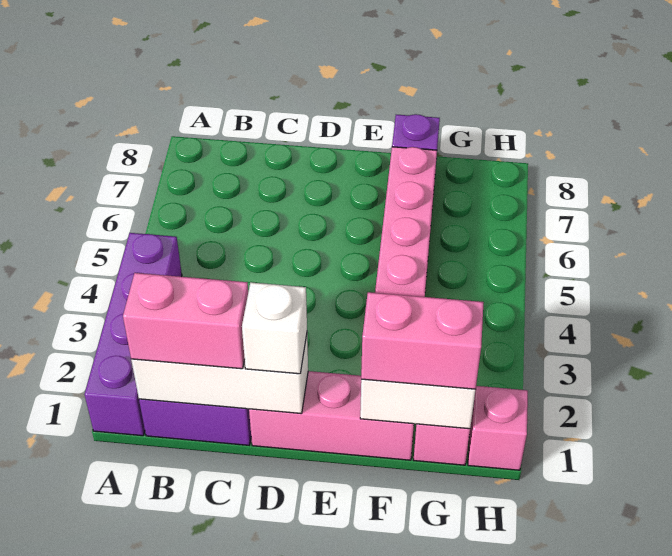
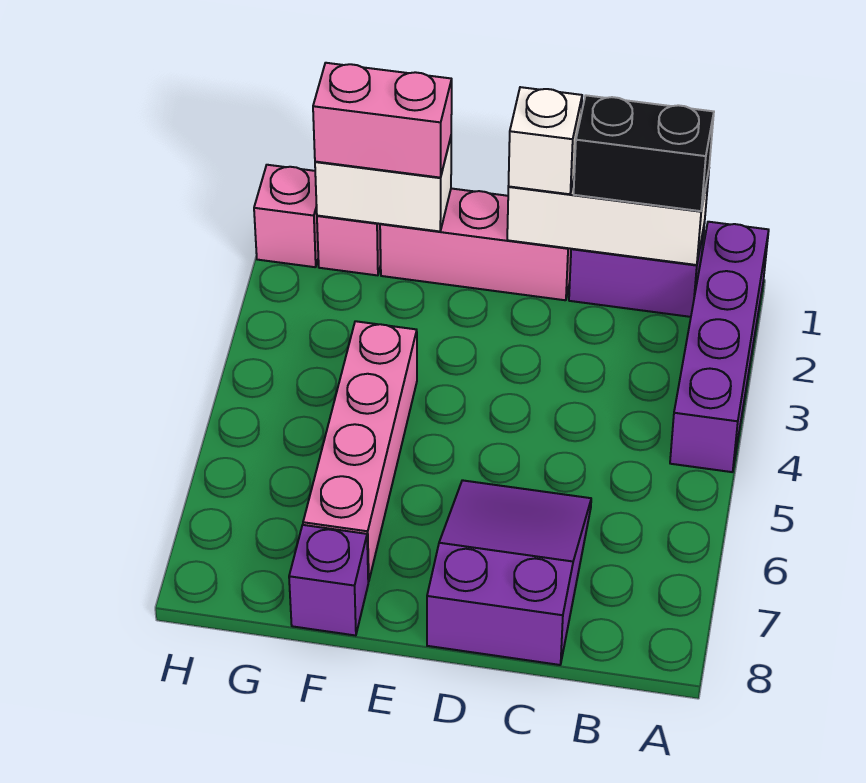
pink brick B1:C1 level 3 -> black brick B1:C1 level 3
none -> purple slope C6:D8 level 1 top 8

